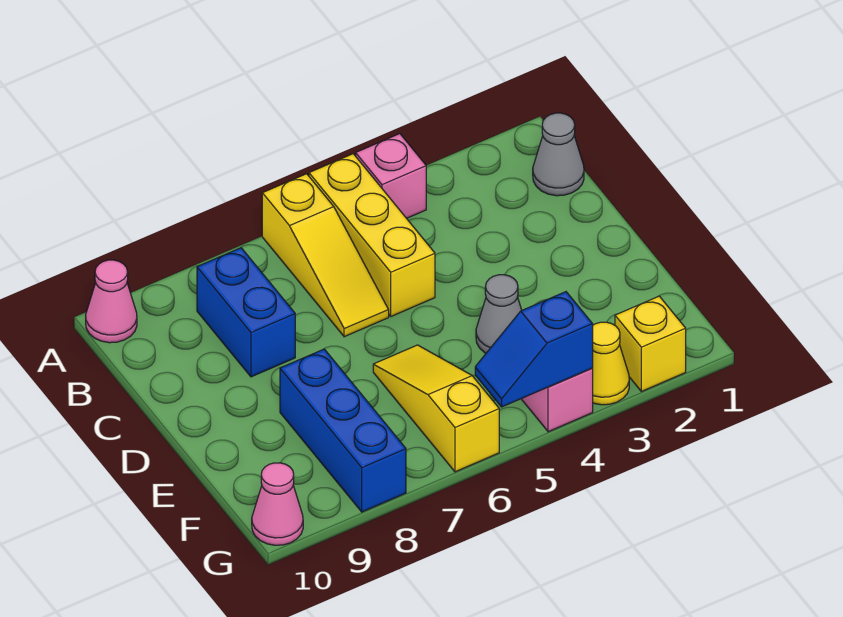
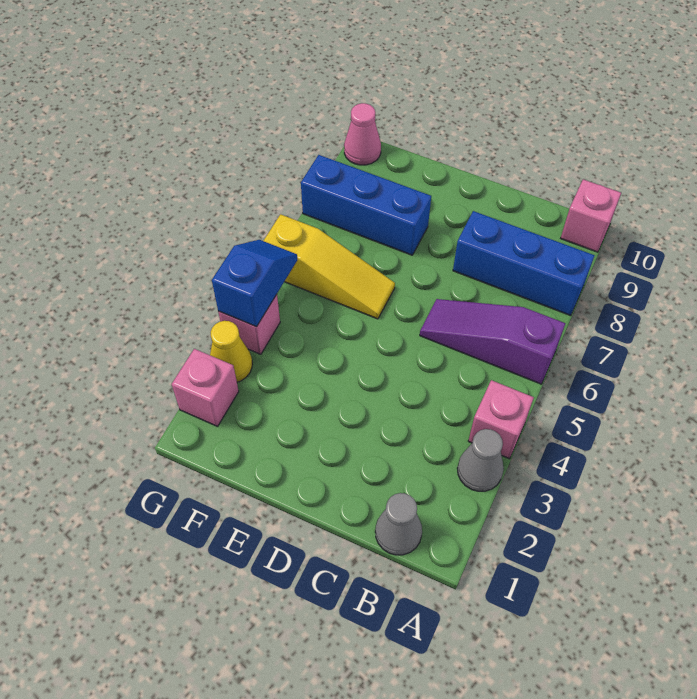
yellow brick A5:C5 level 1 -> none
yellow slope A6:C6 level 1 top A -> purple slope A6:C6 level 1 top A
pink cone A10 level 1 -> pink brick A10 level 1
blue brick B8:C8 level 1 -> blue brick A8:C8 level 1
grey cone E4 level 1 -> grey cone A3 level 1
yellow brick G2 level 1 -> pink brick G2 level 1

